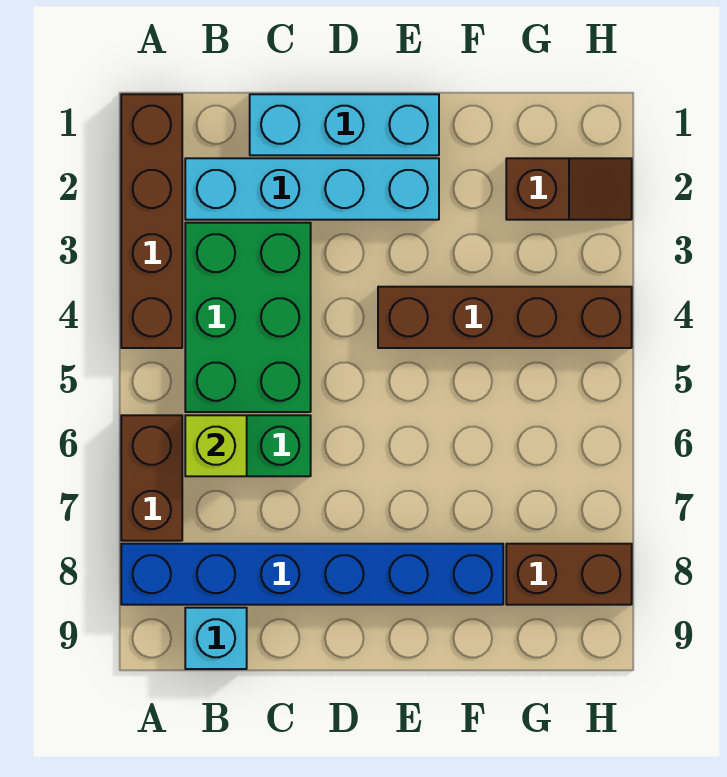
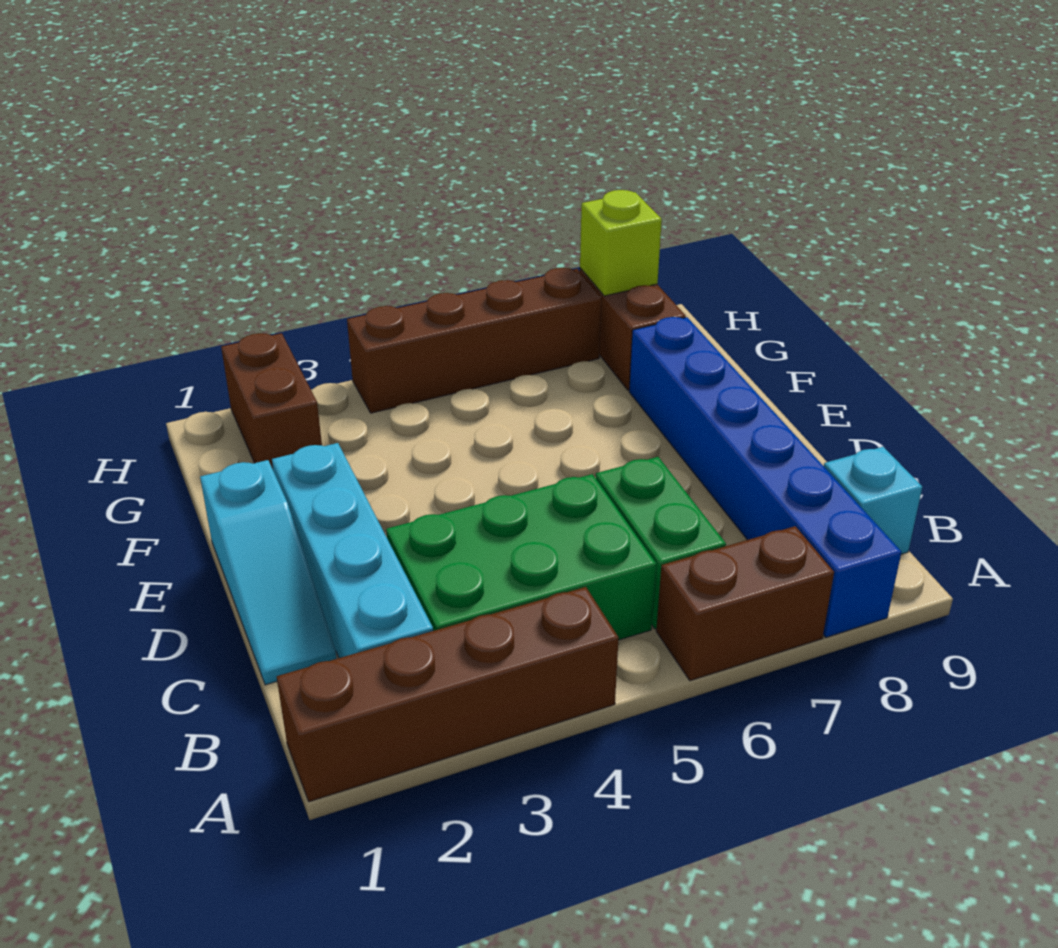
lime brick B6 level 2 -> lime brick H8 level 2
cyan brick C1:E1 level 1 -> cyan slope C1:E1 level 1 top E
brown brick E4:H4 level 1 -> brown brick H4:H7 level 1
brown slope G2:H2 level 1 top G -> brown brick G2:H2 level 1

